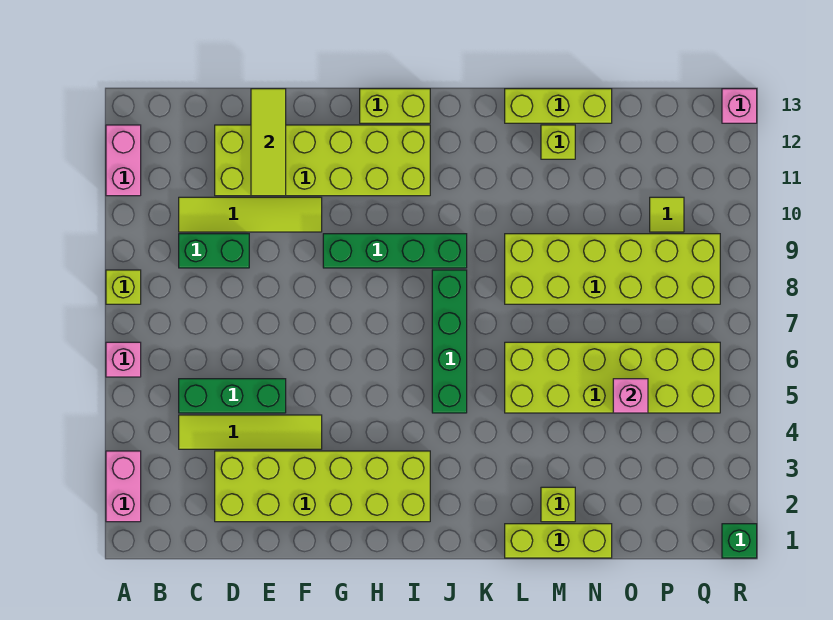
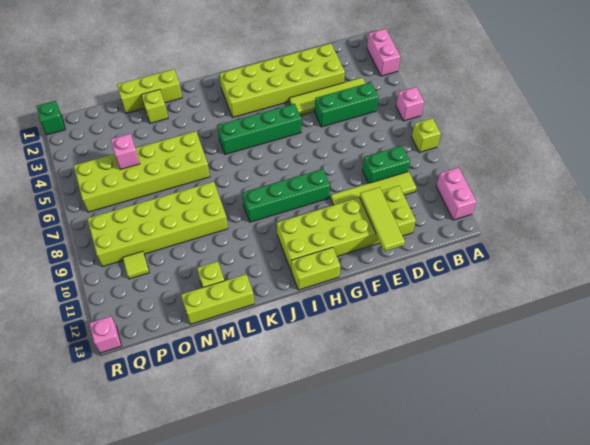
green brick J5:J8 level 1 -> green brick G5:J5 level 1

